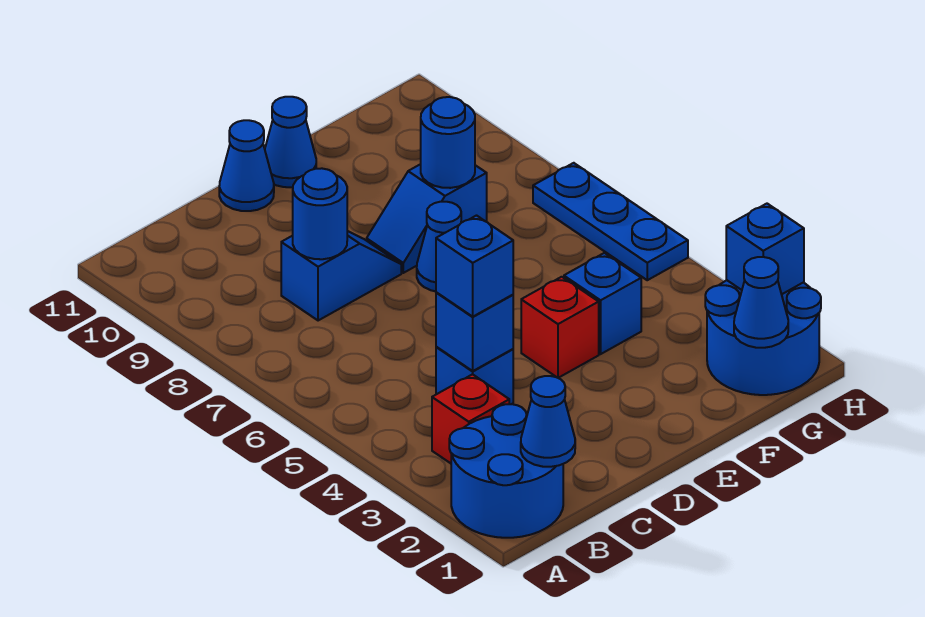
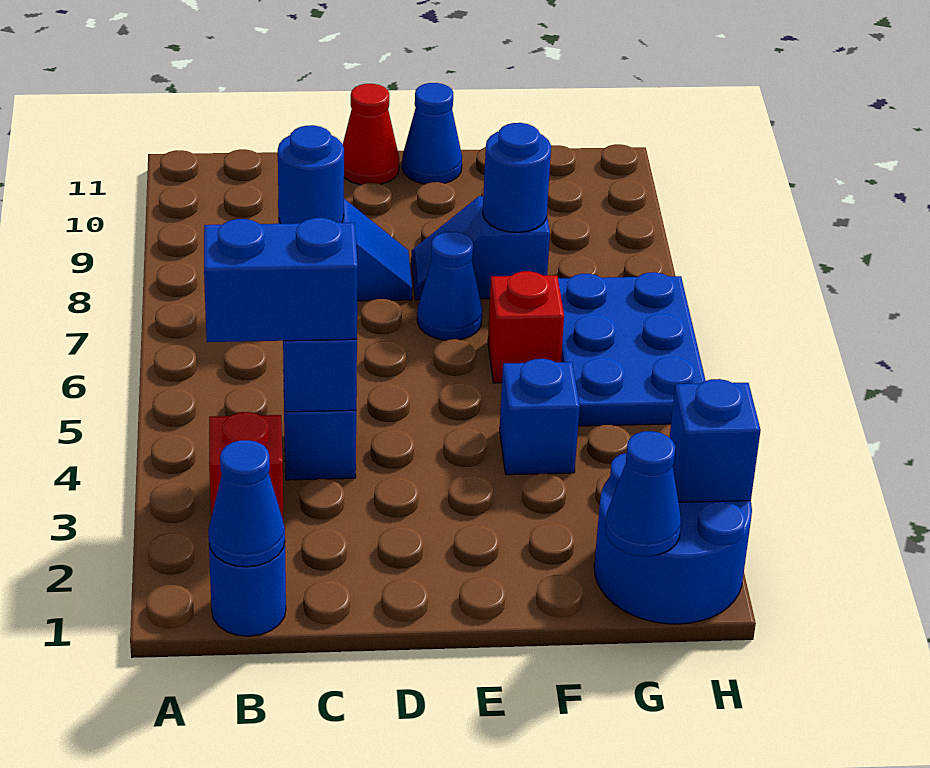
blue round brick A1:B2 level 1 -> blue round brick B1 level 1
blue brick C4 level 3 -> blue brick B4:C4 level 3
blue cone D11 level 1 -> red cone D11 level 1
red brick E4 level 1 -> red brick F6 level 1
blue plate H5:H7 level 1 -> blue plate G5:H7 level 1

